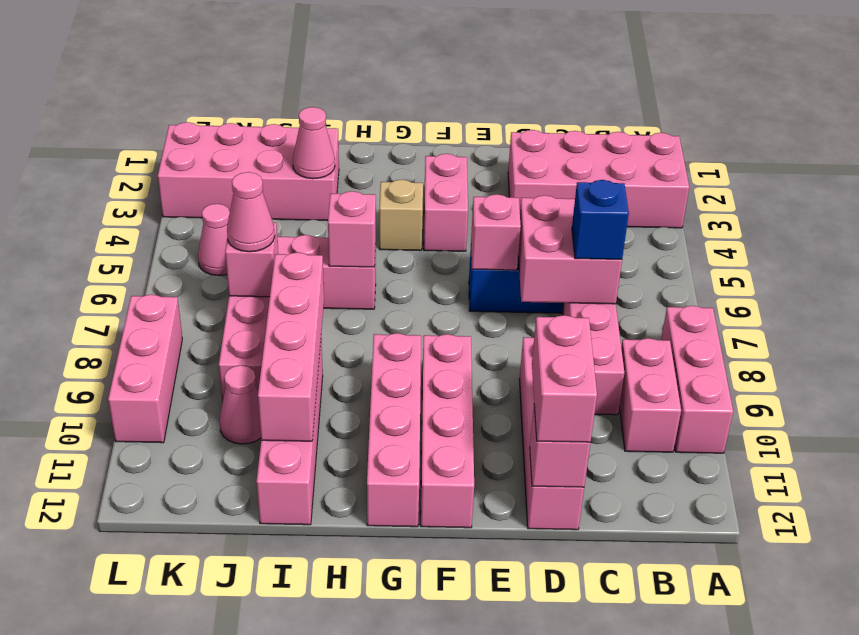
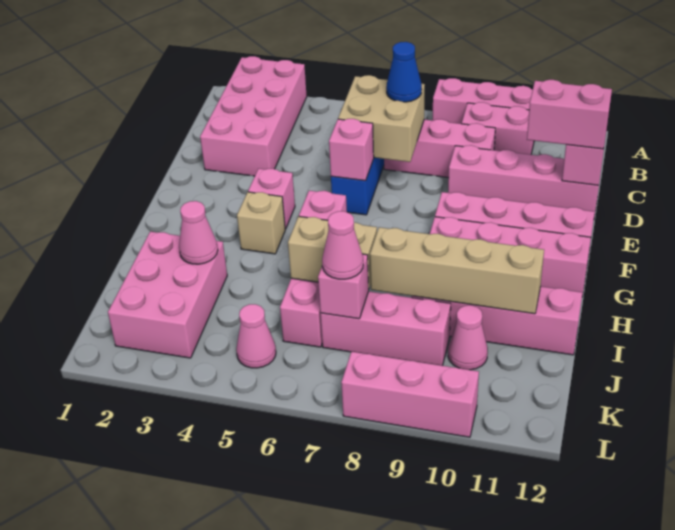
pink brick C6:D7 level 2 -> tan brick C6:D7 level 2
blue brick C7 level 3 -> blue cone C7 level 3
pink brick F3:F4 level 1 -> pink brick F4 level 1
pink brick I2:L3 level 1 -> pink brick I2:K3 level 1
none -> tan brick I6:I7 level 2
pink brick I8:I11 level 2 -> tan brick I8:I11 level 2

